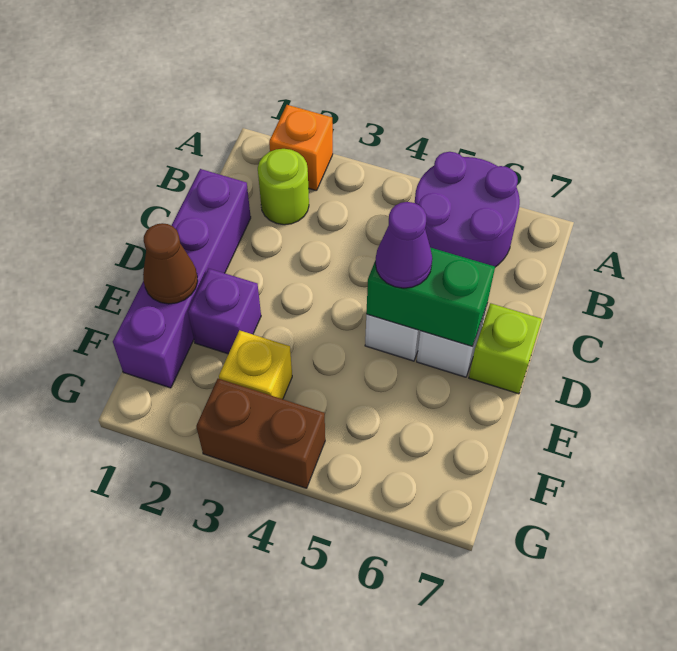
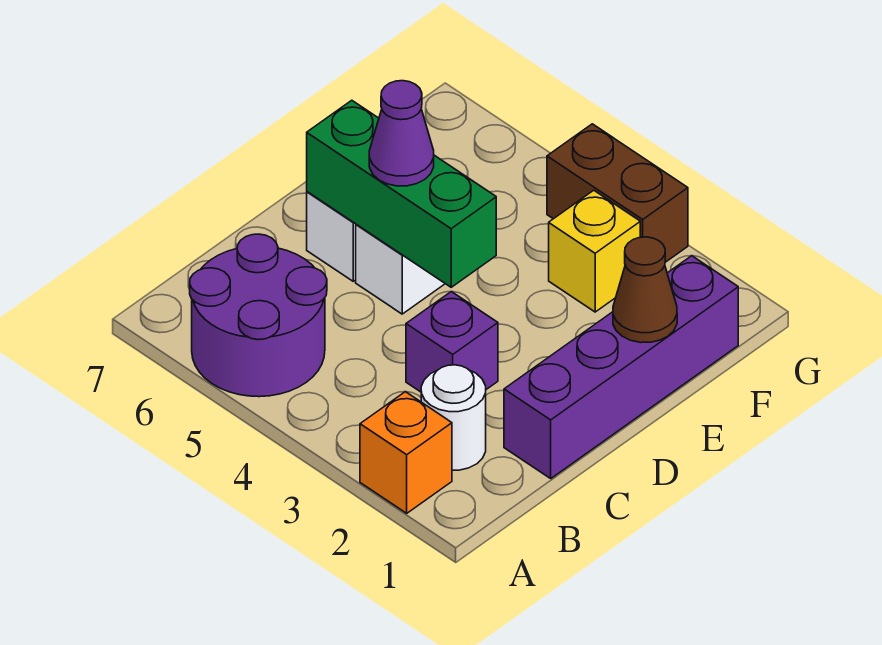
lime round brick B2 level 1 -> white round brick B2 level 1
green brick D5:D6 level 2 -> green brick D4:D6 level 2
lime brick D7 level 1 -> none
purple brick E2 level 1 -> purple brick C3 level 1

